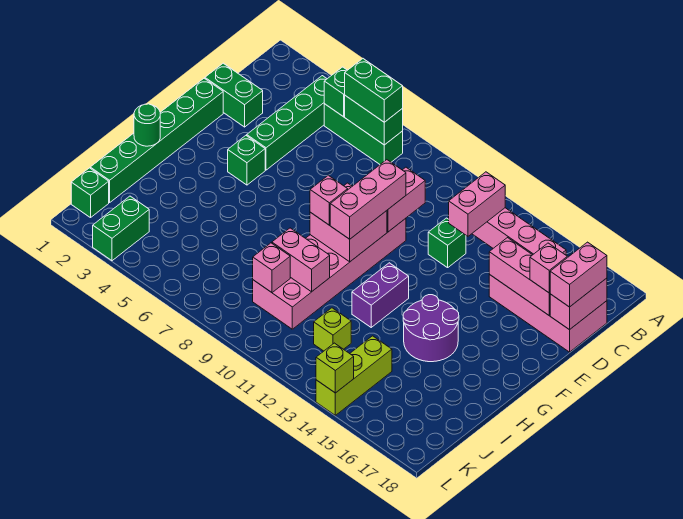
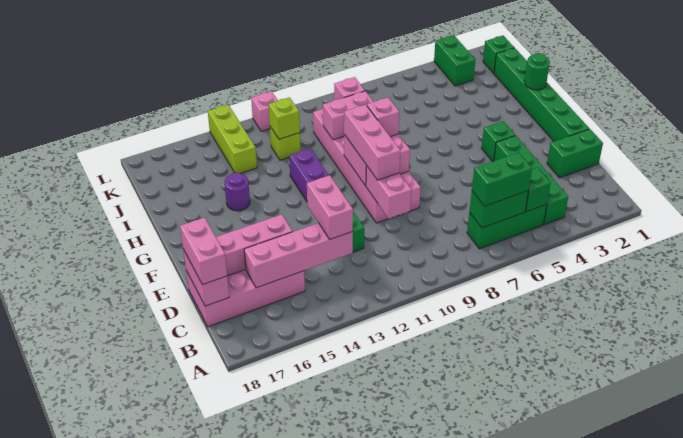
pink brick D17 level 3 -> pink brick L12 level 1
purple round brick G14:H15 level 1 -> purple round brick H15 level 1
lime brick L14 level 2 -> lime brick J12 level 2

